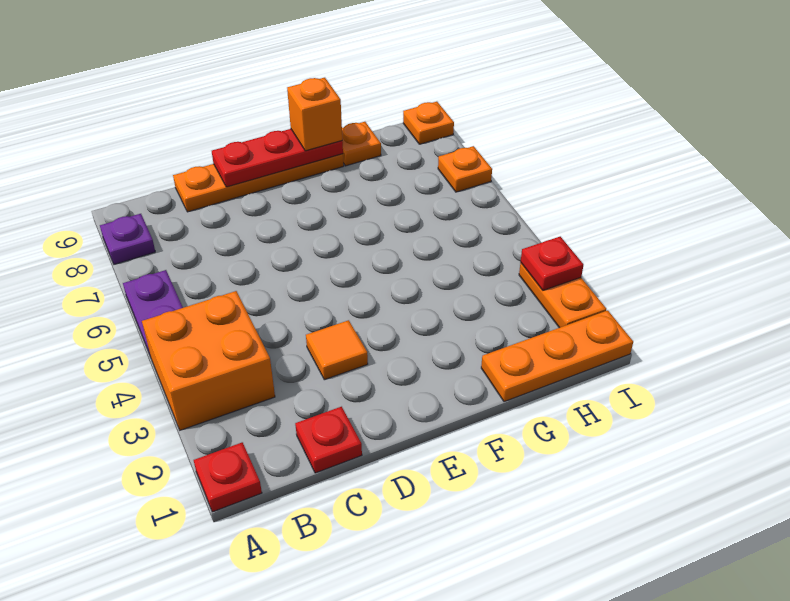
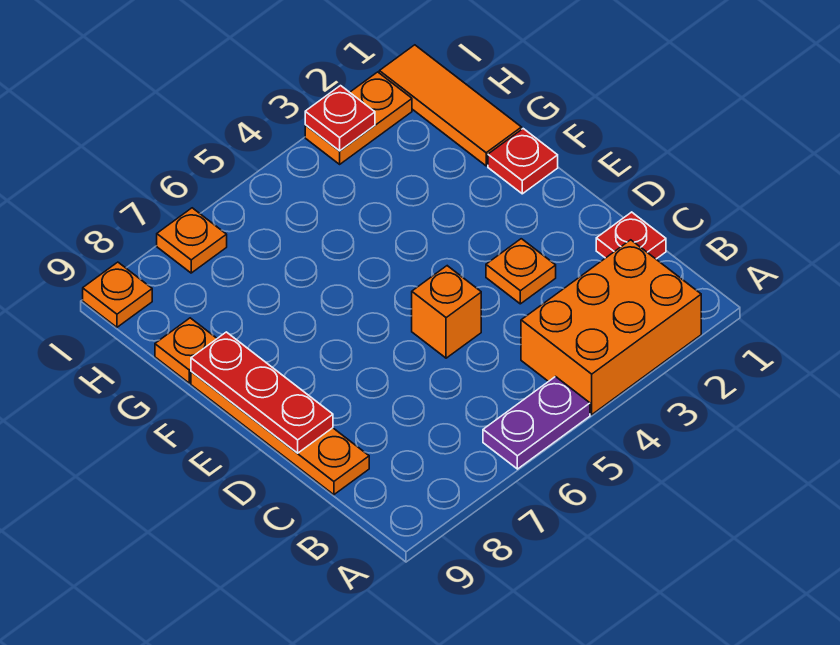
red plate A1 level 1 -> red plate F1 level 1
orange brick A3:B4 level 1 -> orange brick A2:B4 level 1
purple plate A8 level 1 -> none
orange tile D3 level 1 -> orange plate D3 level 1
orange brick F9 level 3 -> orange brick D5 level 1
orange plate G1:I1 level 1 -> orange tile G1:I1 level 1

